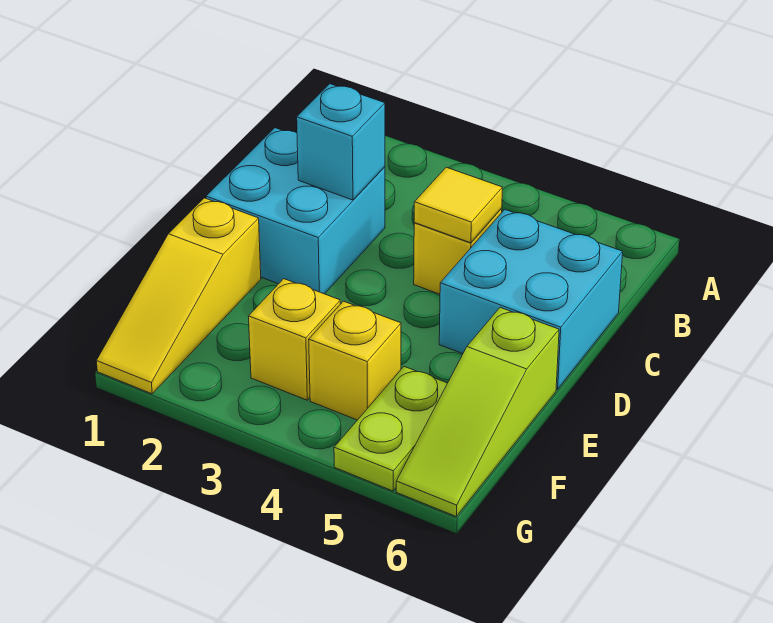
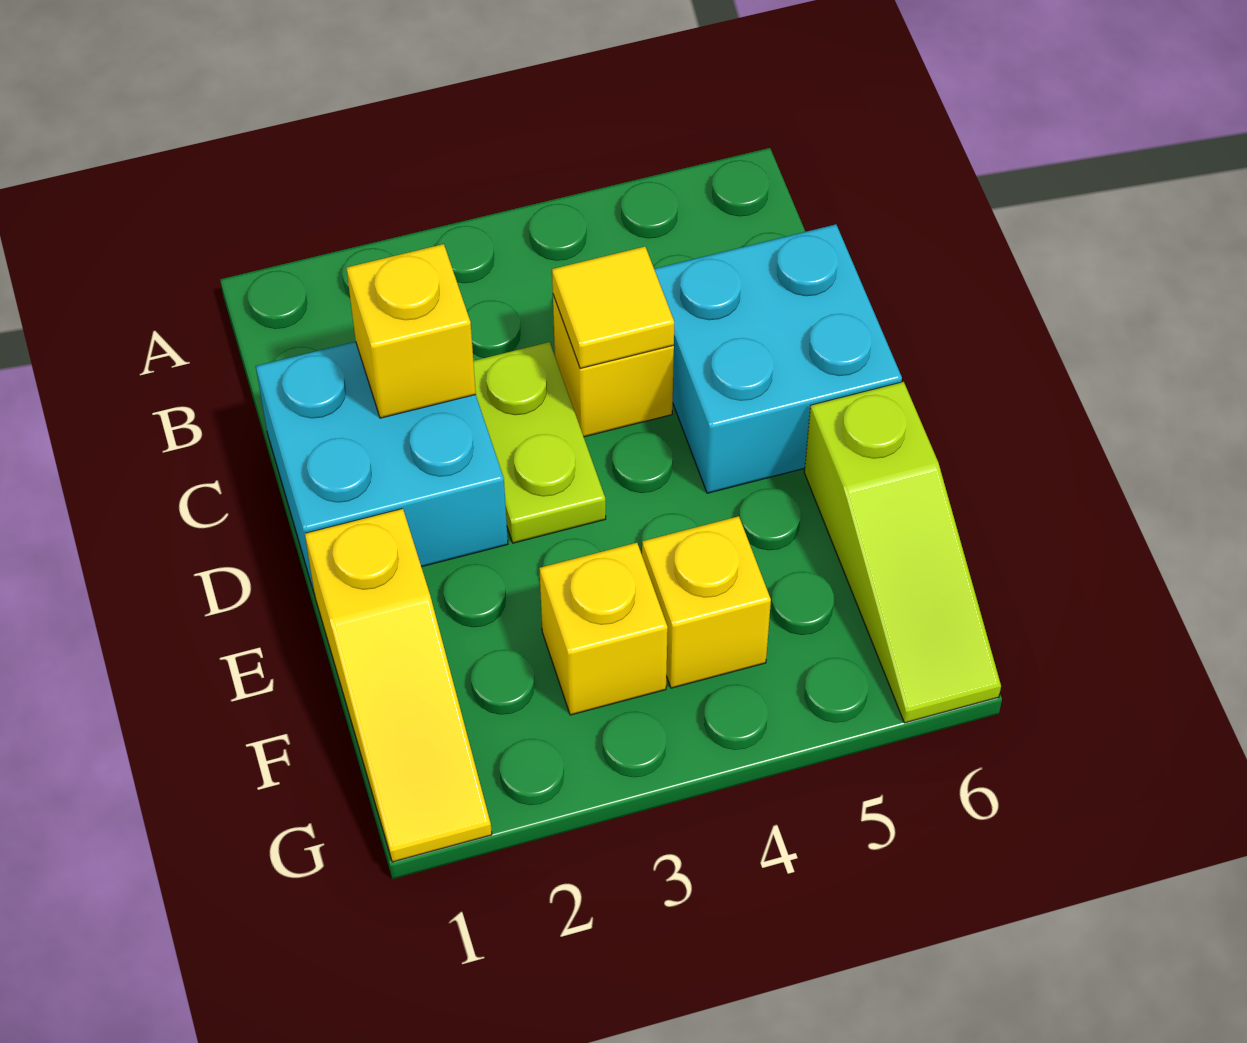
cyan brick C2 level 2 -> yellow brick C2 level 2
lime plate F5:G5 level 1 -> lime plate C3:D3 level 1

